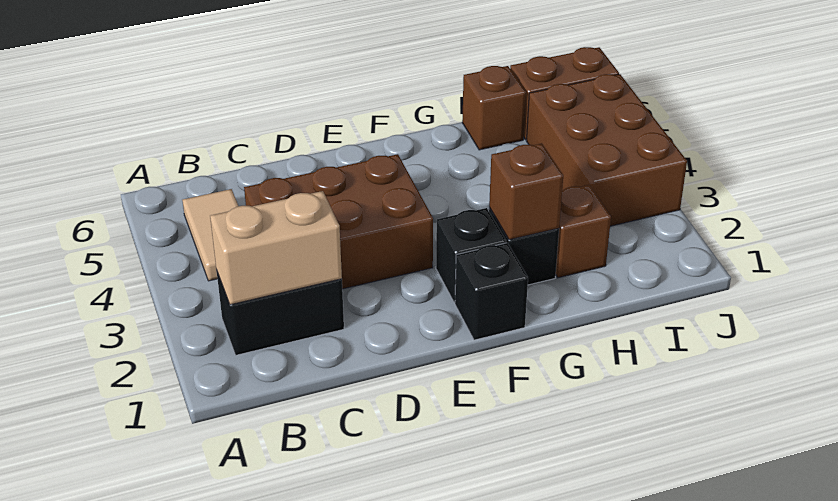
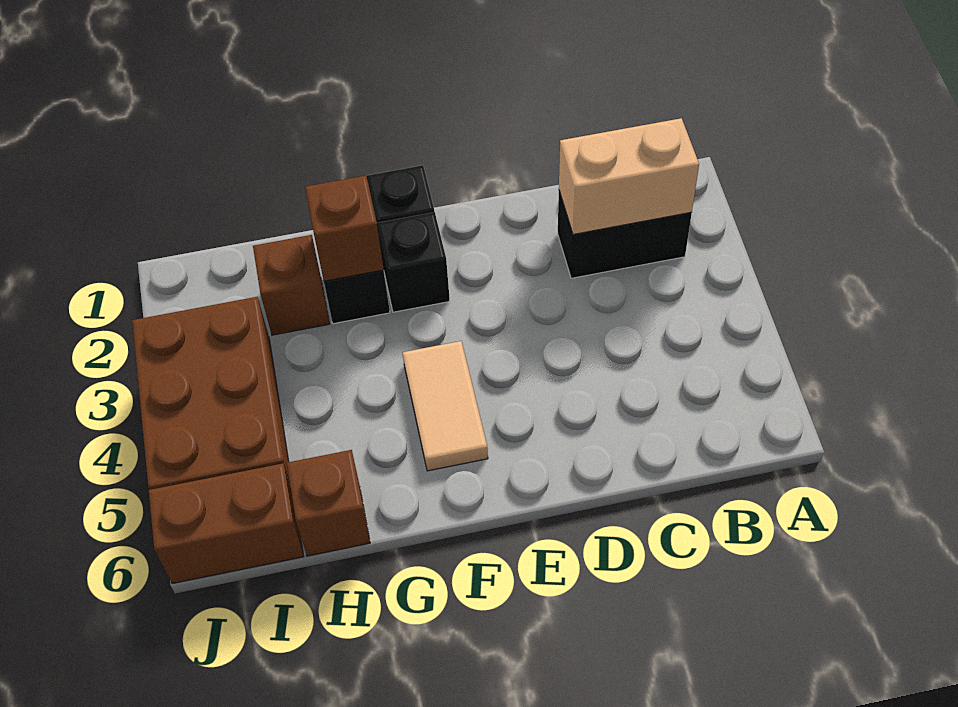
tan tile B4:B5 level 1 -> tan tile F4:F5 level 1
brown brick C3:E4 level 1 -> none

